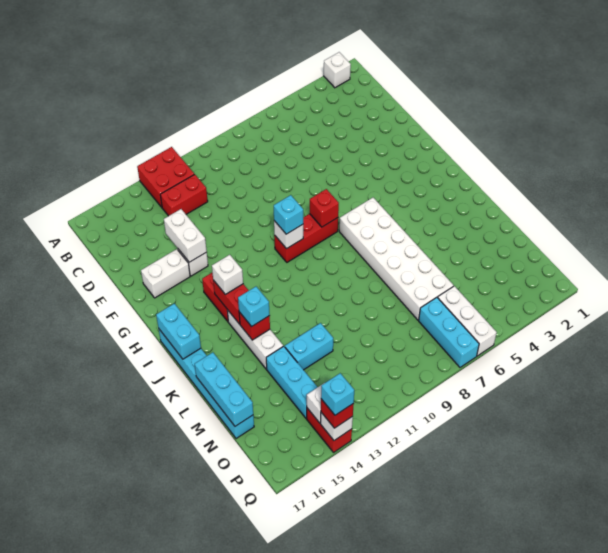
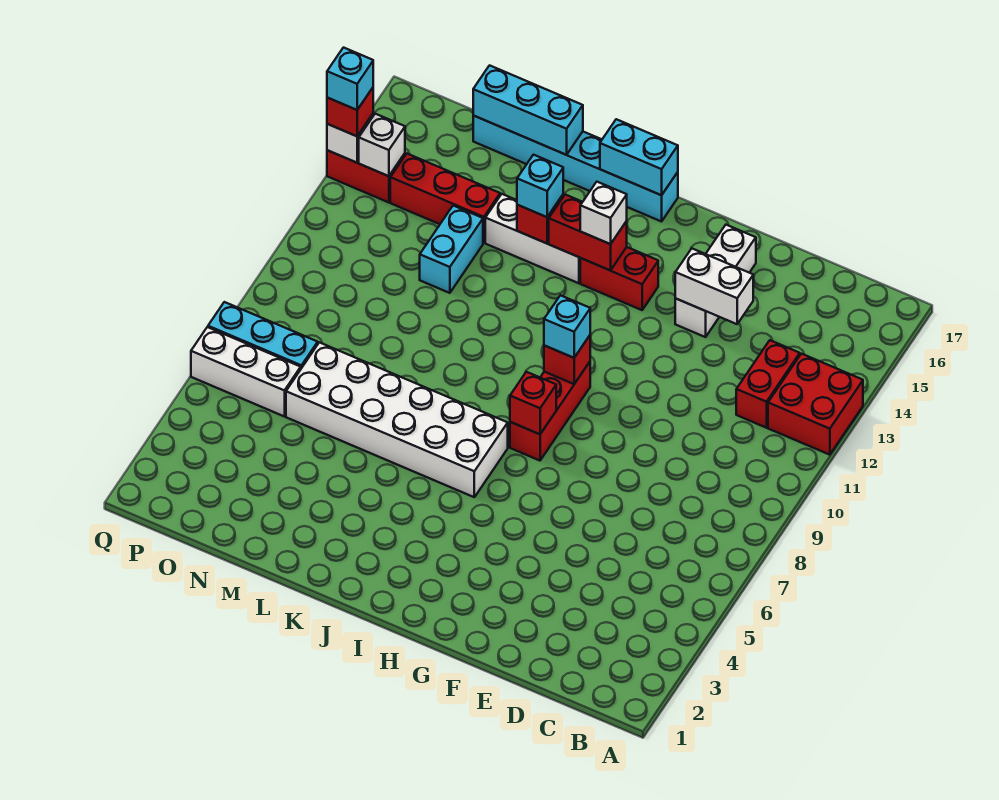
white brick A2 level 1 -> none
white brick H10 level 2 -> red brick H10 level 2
cyan brick M14:O14 level 1 -> red brick M14:O14 level 1

